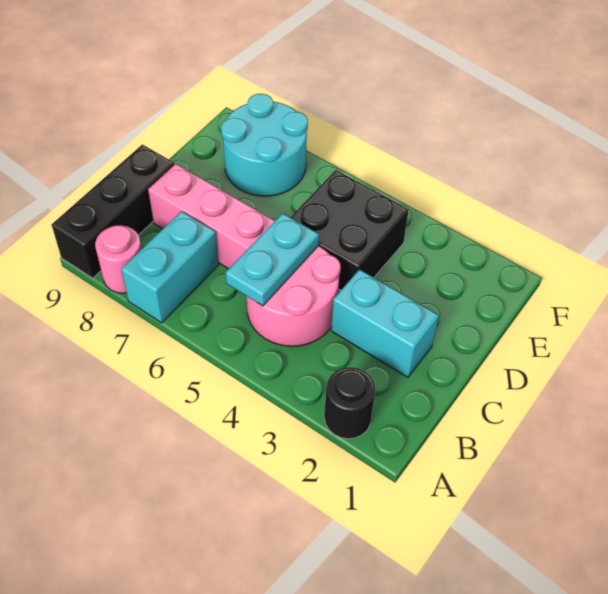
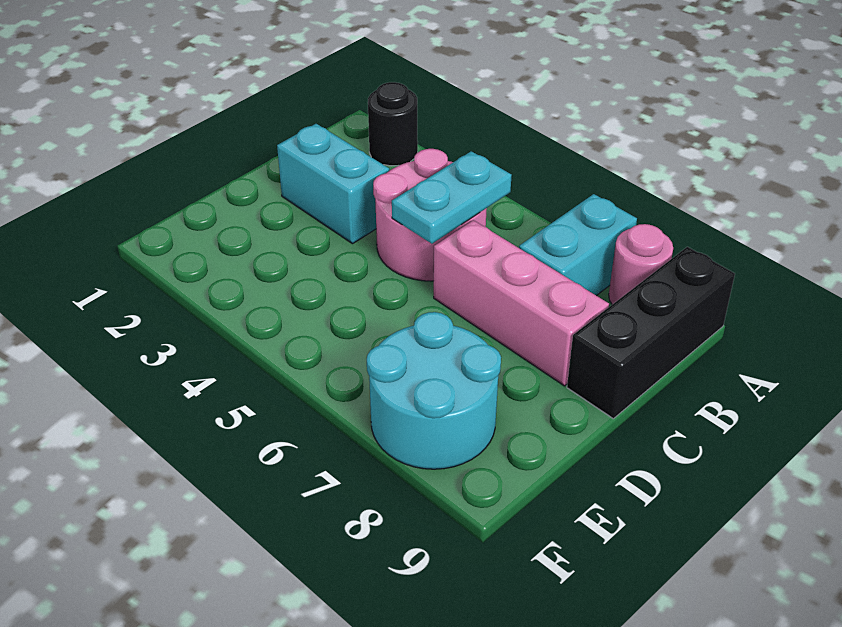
black brick D4:E5 level 1 -> none

